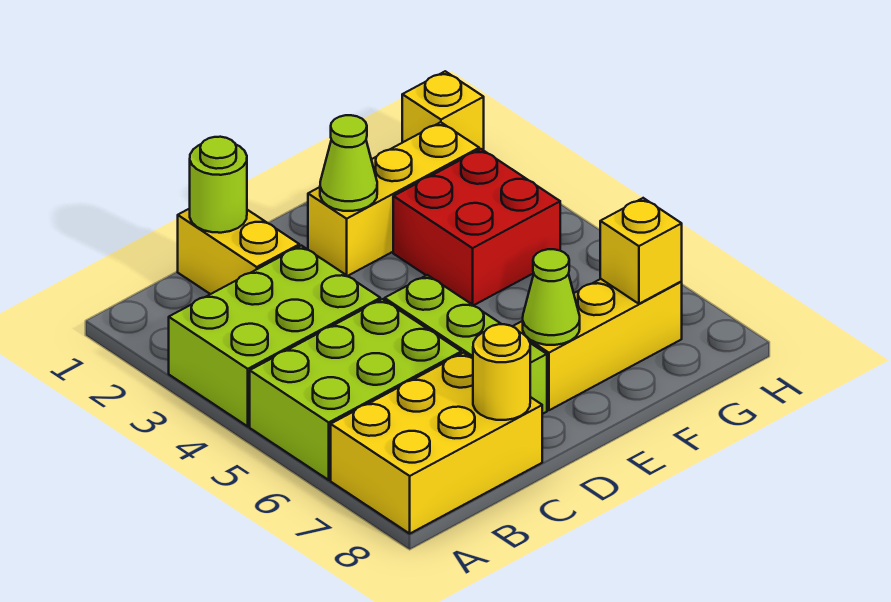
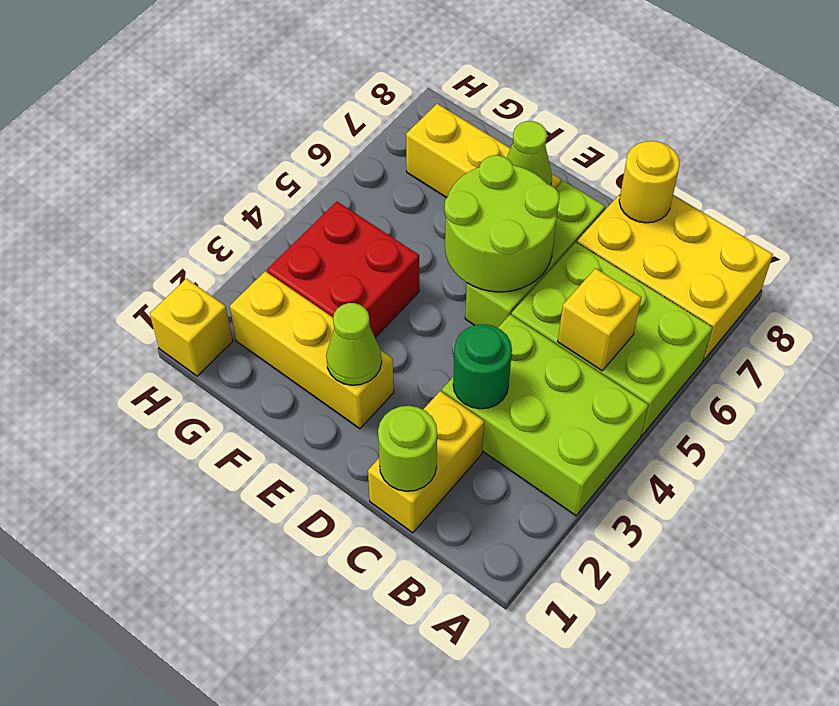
none -> green round brick C3 level 2
none -> lime round brick D5:E6 level 2
yellow brick G7 level 2 -> yellow brick B5 level 2

